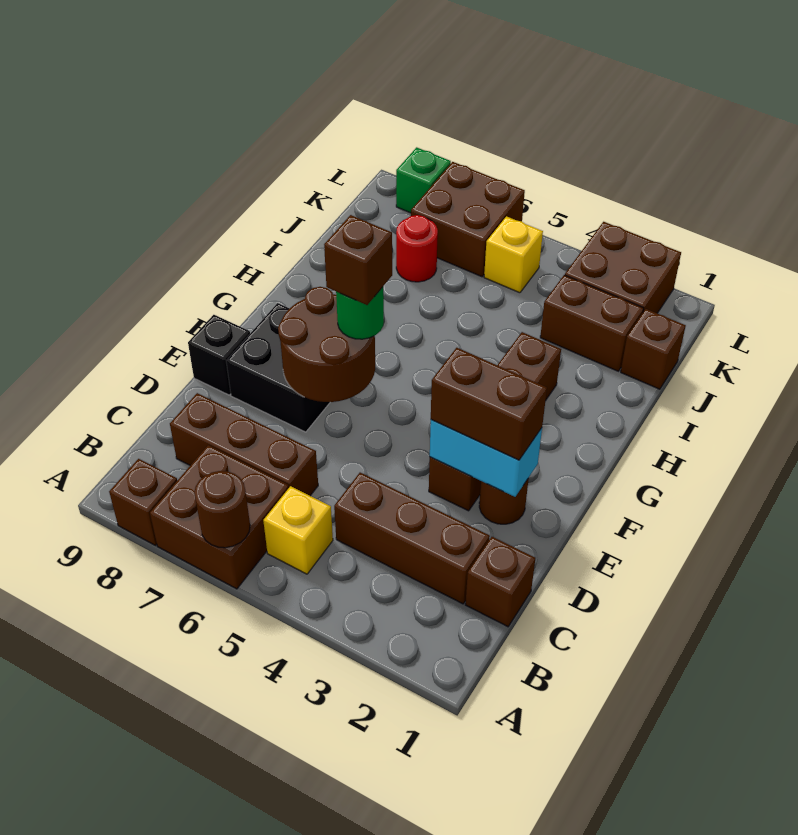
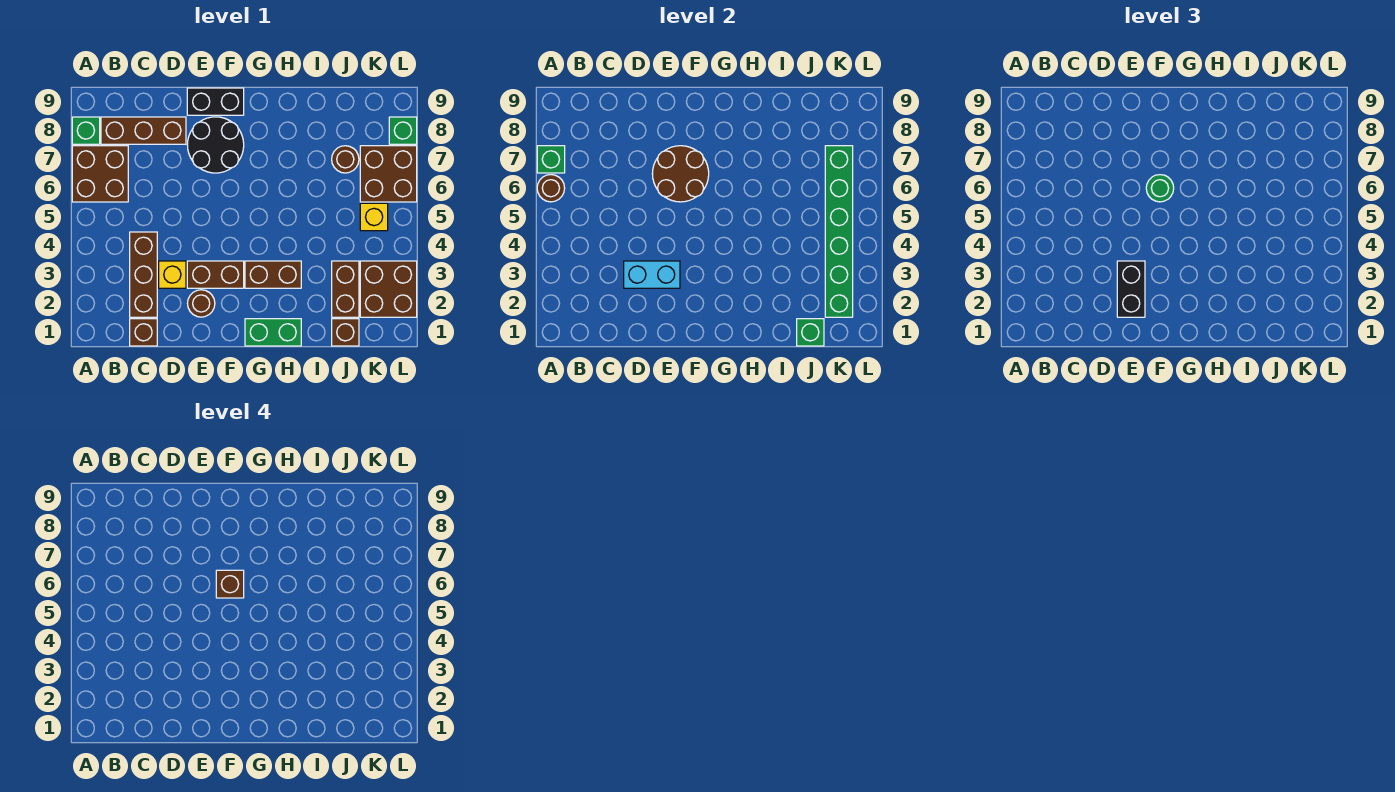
none -> green brick A7 level 2
brown brick A8 level 1 -> green brick A8 level 1
yellow brick B5 level 1 -> yellow brick D3 level 1
brown brick C6:C8 level 1 -> brown brick B8:D8 level 1
cyan brick E2:E3 level 2 -> cyan brick D3:E3 level 2
brown brick E2:E3 level 3 -> black brick E2:E3 level 3
black brick E7:F8 level 1 -> black round brick E7:F8 level 1
black brick E9 level 1 -> black brick E9:F9 level 1
none -> green brick G1:H1 level 1
none -> green brick J1 level 2
red round brick J7 level 1 -> brown round brick J7 level 1
none -> green brick K2:K7 level 2

